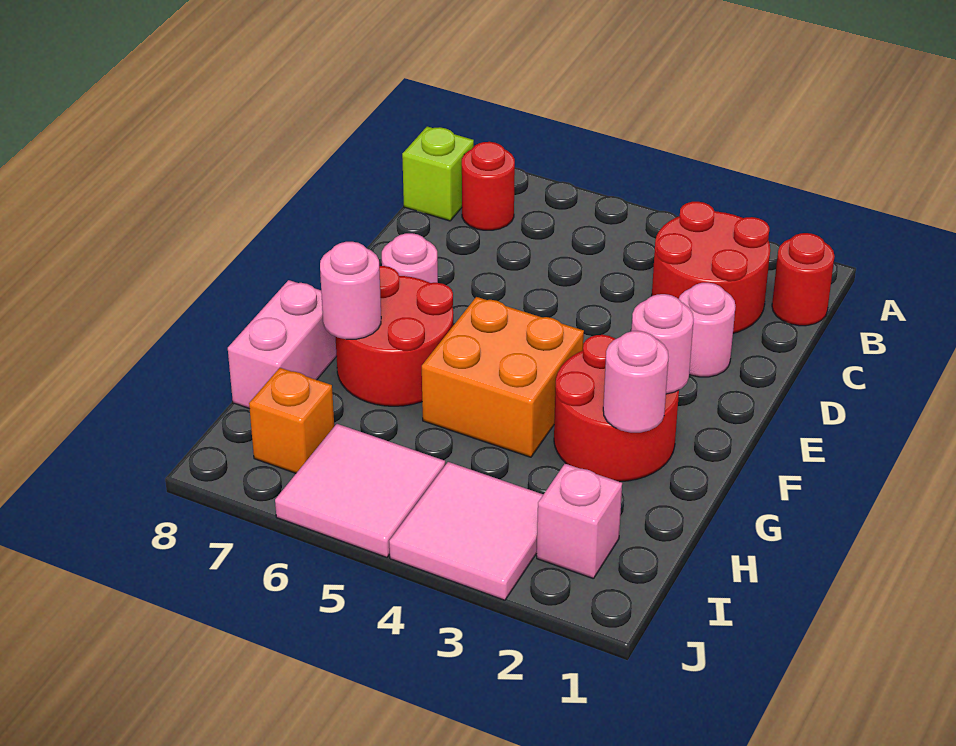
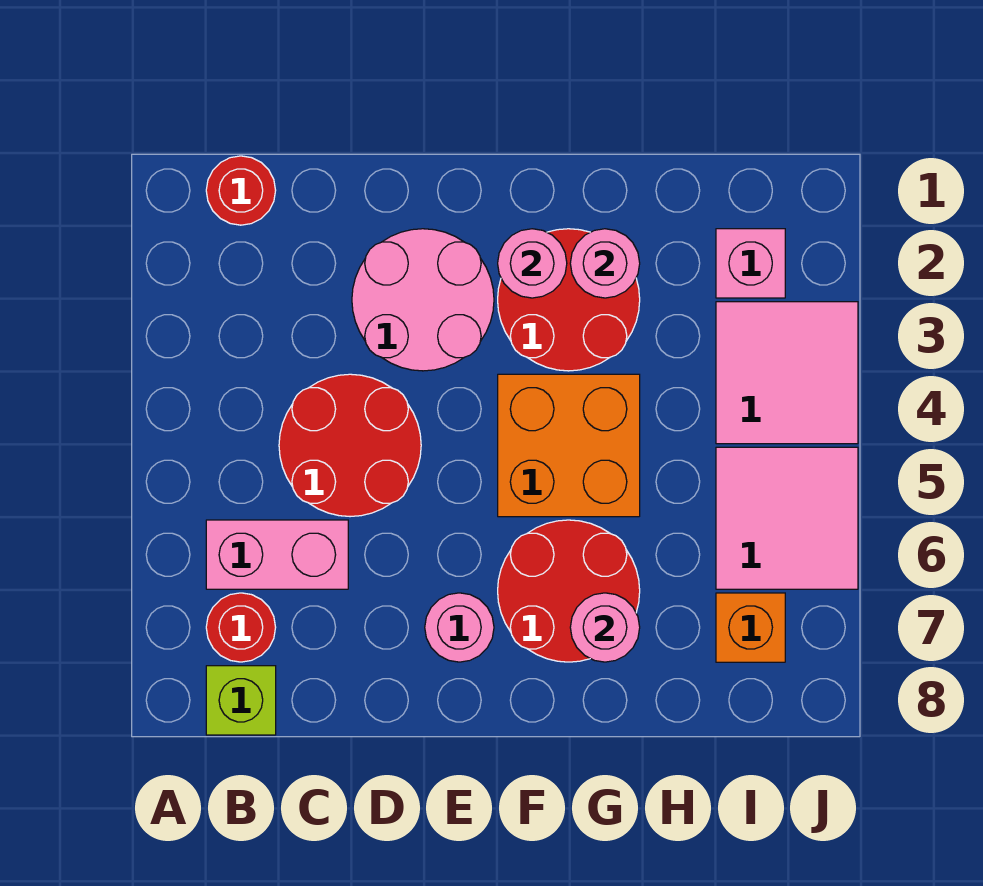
red round brick B2:C3 level 1 -> red round brick C4:D5 level 1
pink round brick D2 level 1 -> pink round brick D2:E3 level 1
pink brick G8:H8 level 1 -> pink brick B6:C6 level 1

